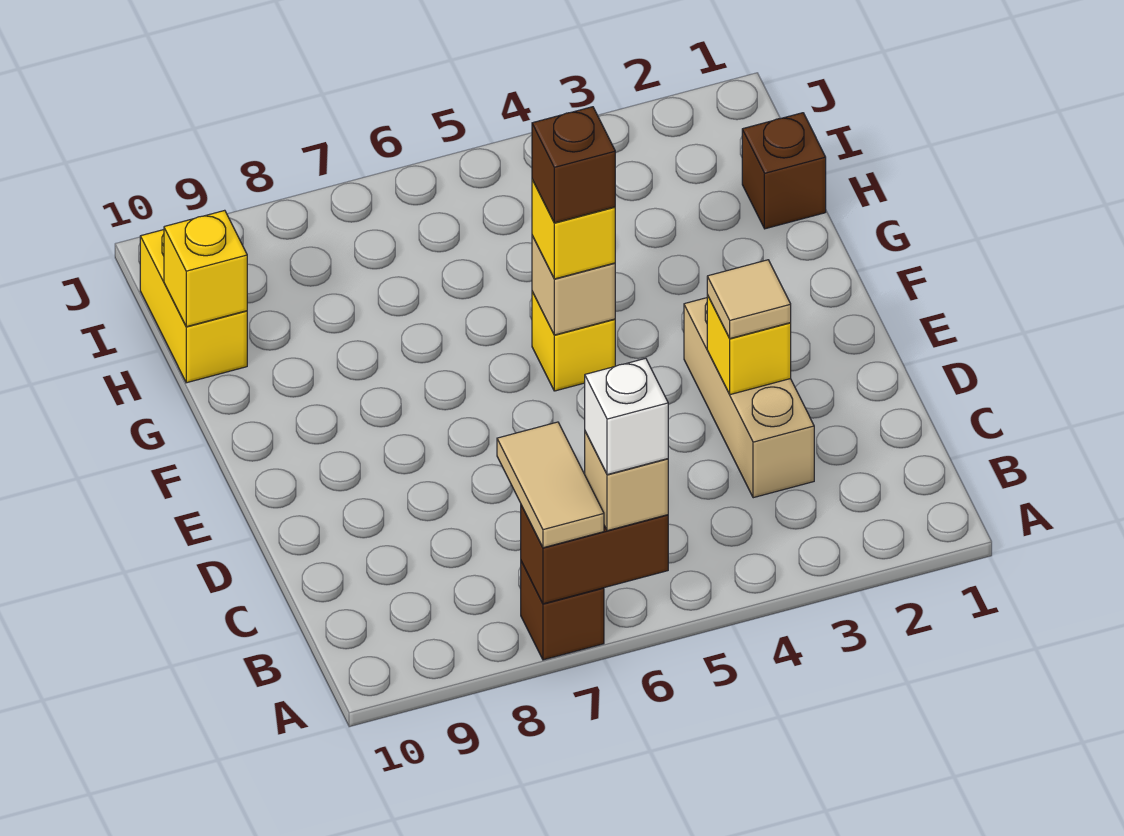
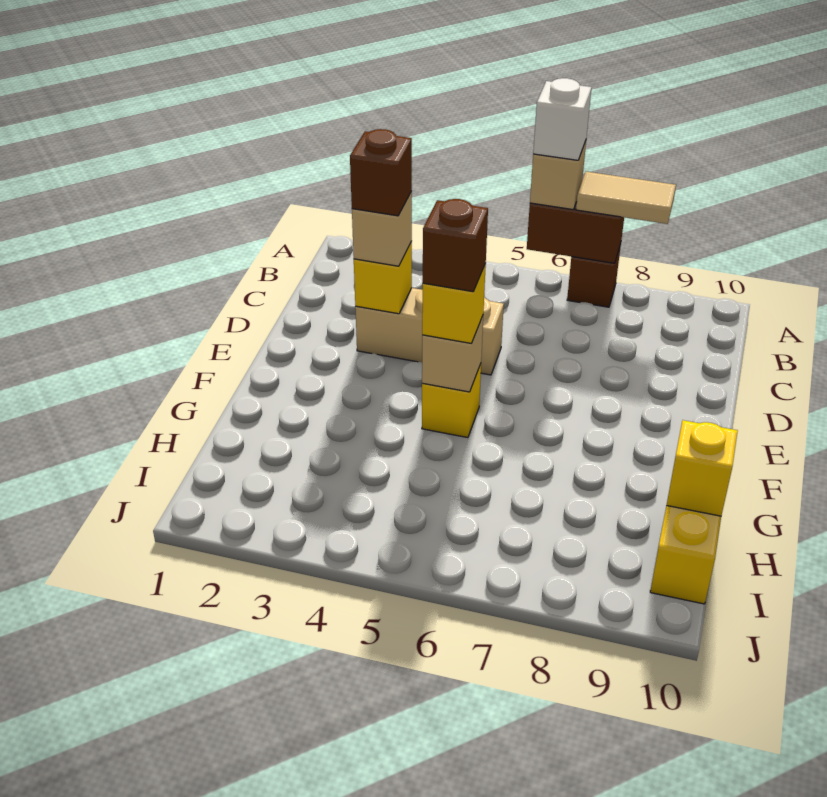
tan tile A7:B7 level 3 -> tan tile A7:A8 level 3
tan brick C3:E3 level 1 -> tan brick D3:D5 level 1
tan tile D3 level 3 -> tan brick D3 level 3
brown brick H1 level 1 -> brown brick D3 level 4

